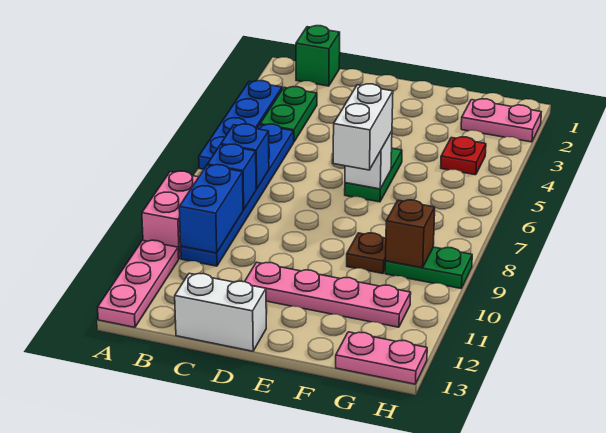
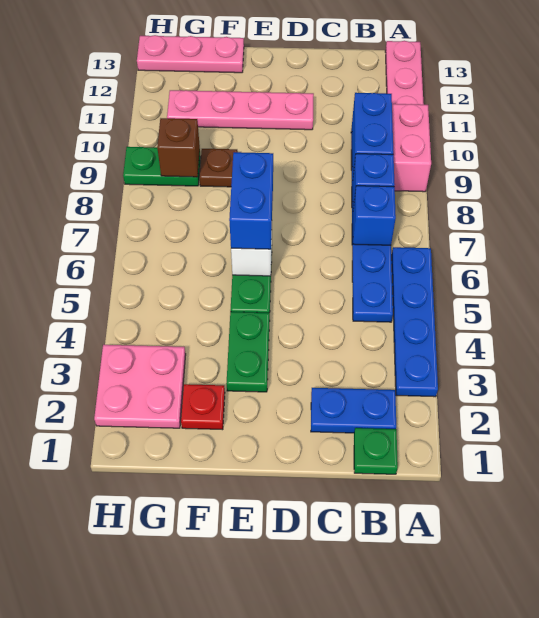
green brick B1 level 1 -> green plate B1 level 1
none -> blue plate B2:C2 level 1
green plate B3:B4 level 1 -> green plate E3:E4 level 1
white brick C13:D13 level 1 -> none
white brick E6:E7 level 3 -> blue brick E6:E7 level 3
pink plate G2:H2 level 1 -> pink plate G2:H3 level 1
red plate G4 level 1 -> red plate F2 level 1
pink plate G13:H13 level 1 -> pink plate F13:H13 level 1

